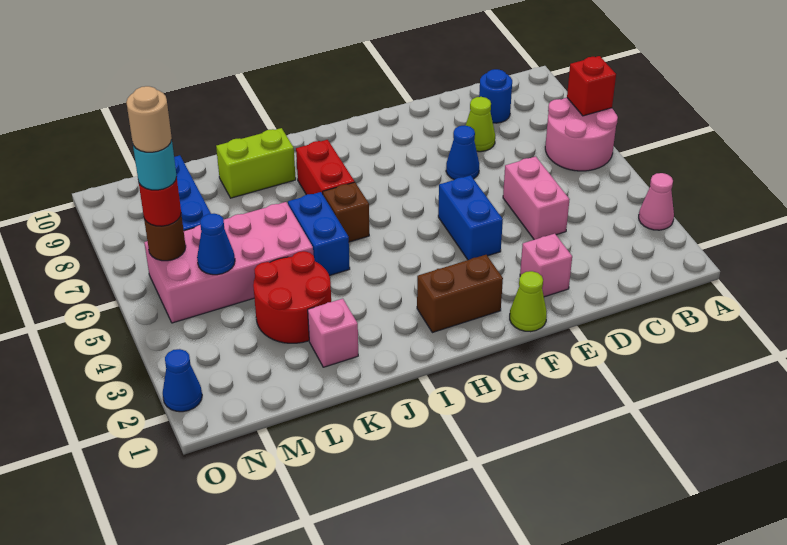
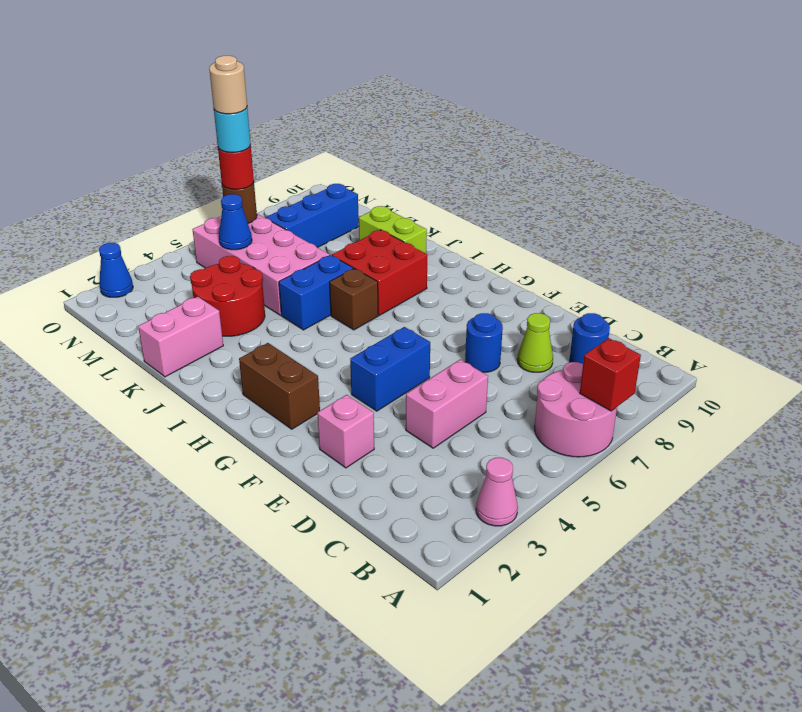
blue cone E7 level 1 -> blue round brick E7 level 1
lime cone F1 level 1 -> none
red brick I7:I8 level 1 -> red brick I7:J8 level 1
pink brick K2 level 1 -> pink brick K1:K2 level 1

